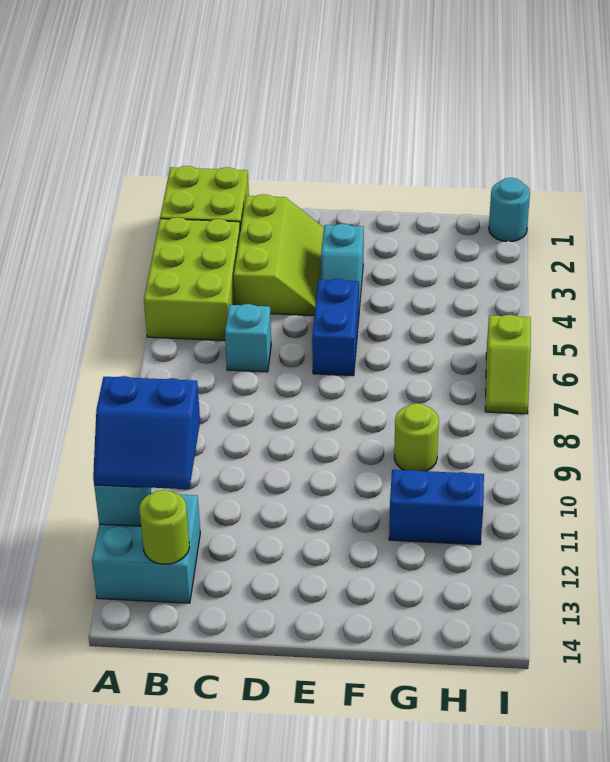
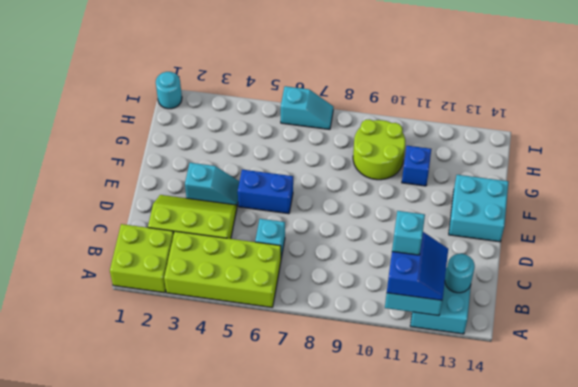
lime brick A3:B5 level 1 -> lime brick A3:B6 level 1
none -> cyan brick B11 level 4
lime round brick B13 level 2 -> cyan round brick B13 level 2
none -> cyan brick E13:F14 level 1
lime round brick G9 level 1 -> lime round brick G9:H10 level 1
blue brick G11:H11 level 1 -> blue brick G11 level 1
lime slope I6:I7 level 1 top 6 -> cyan slope I6:I7 level 1 top 6

